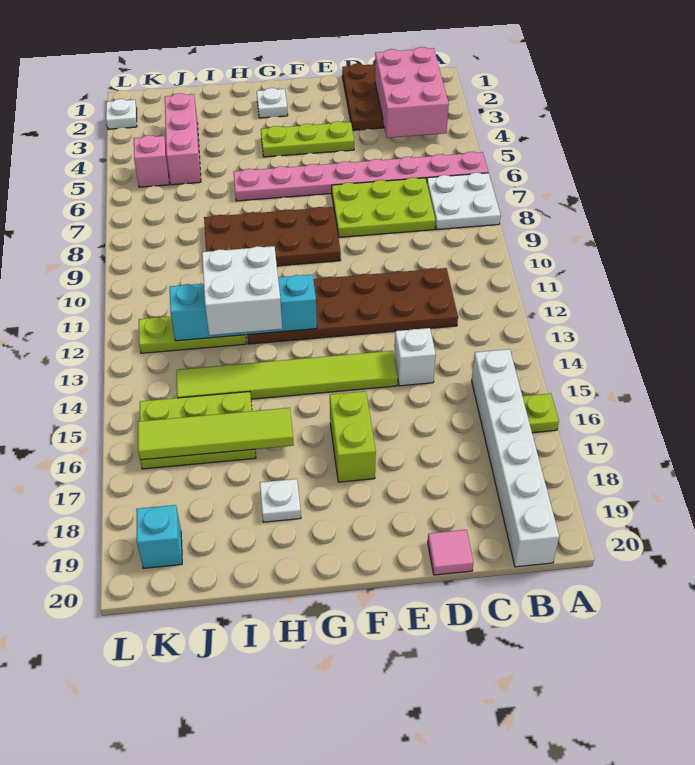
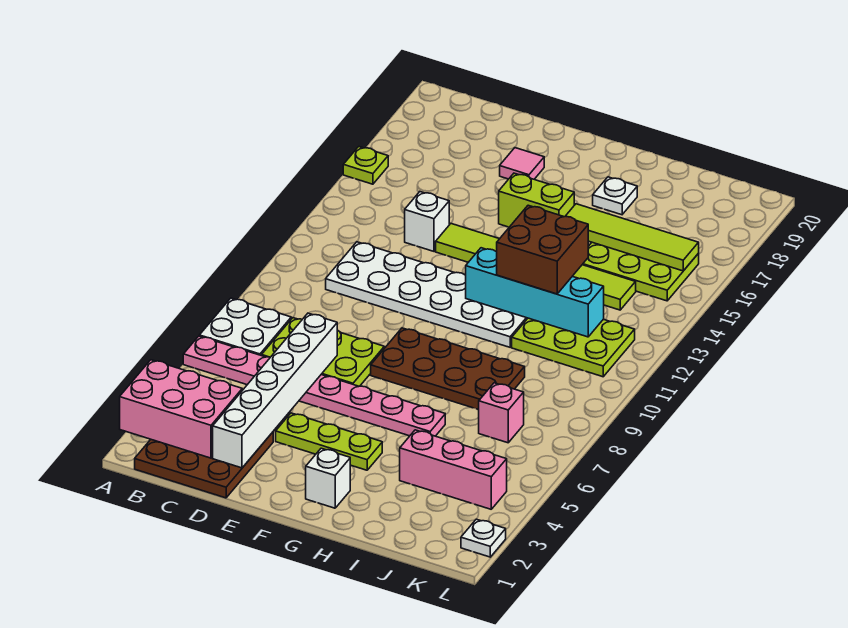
pink brick B2:C4 level 2 -> pink brick A2:C3 level 2
white brick B15:B20 level 1 -> white brick D2:D7 level 2
brown plate C11:H12 level 1 -> white plate C11:H12 level 1
pink tile D20 level 1 -> pink tile E18 level 1
lime brick F16:F17 level 1 -> lime brick F16:G16 level 1
white plate G2 level 1 -> white brick G2 level 1
white brick H12:I13 level 3 -> brown brick H12:I13 level 3
lime plate I12:K12 level 1 -> lime plate I11:K12 level 1
pink brick J3:J5 level 1 -> pink brick I4:K4 level 1
pink brick K5 level 1 -> pink brick J7 level 1
cyan brick K19 level 1 -> none

